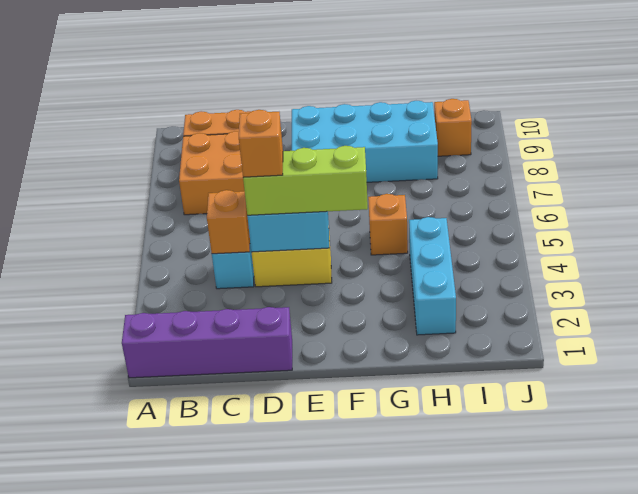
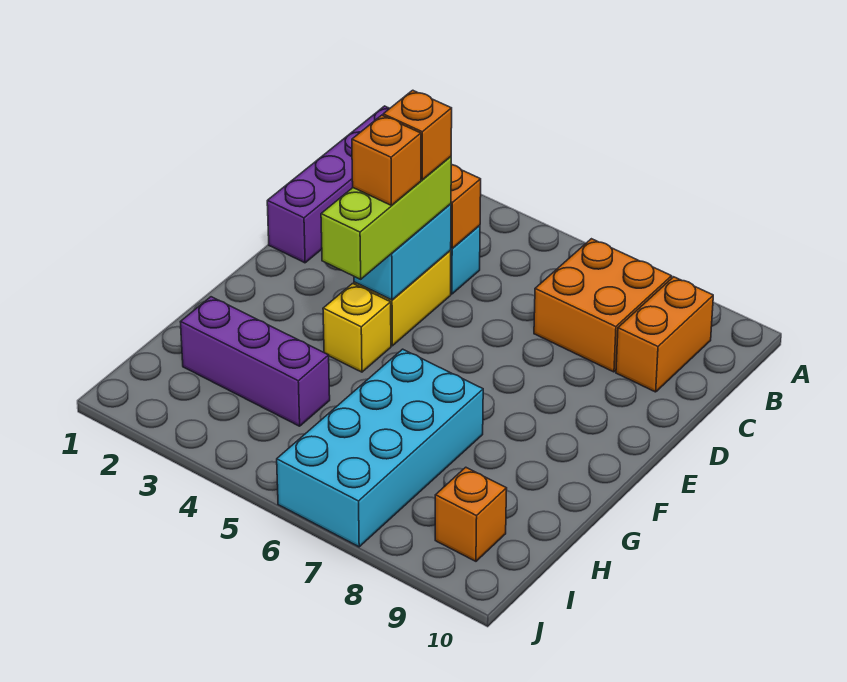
cyan brick E8:H9 level 1 -> cyan brick G6:J7 level 1
none -> yellow brick F4 level 1
orange brick G5 level 1 -> orange brick E4 level 4
cyan brick H2:H4 level 1 -> purple brick H2:H4 level 1

